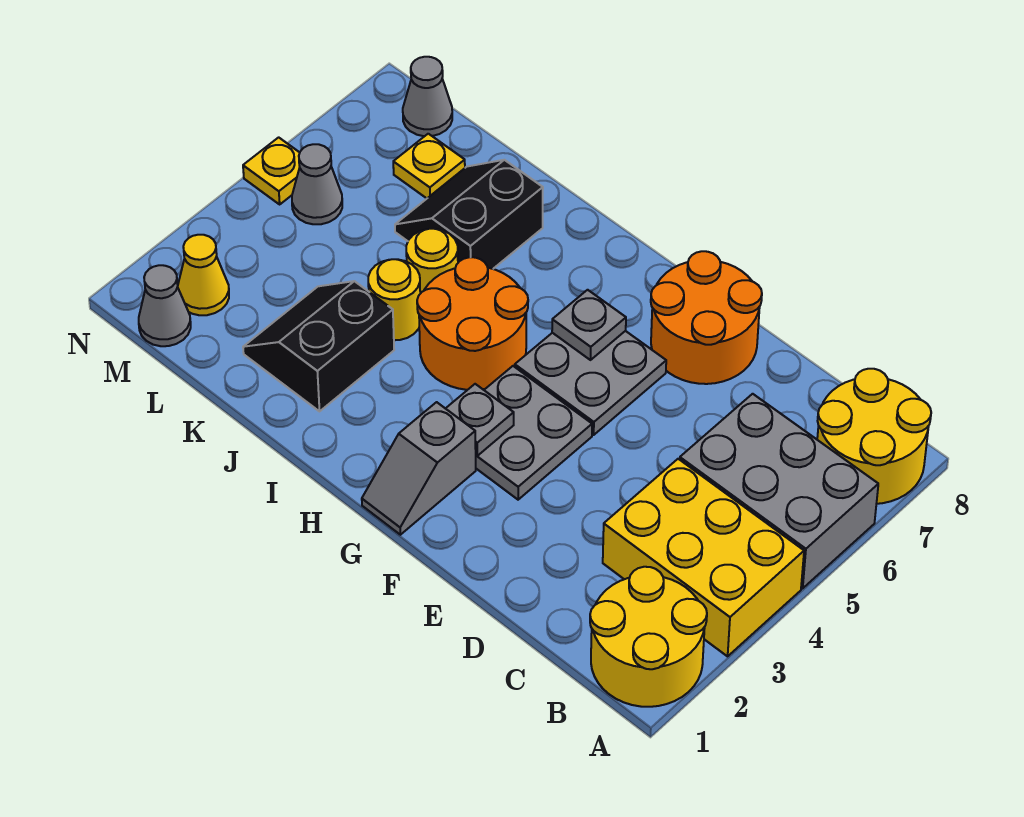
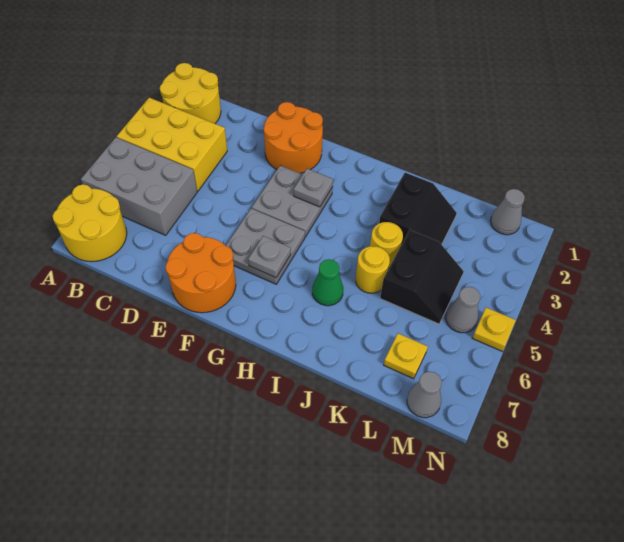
grey slope G1:G2 level 1 top 2 -> none
orange round brick H4:I5 level 1 -> orange round brick E1:F2 level 1
none -> green cone I6 level 1
black slope J6:K7 level 1 top J -> black slope K4:L5 level 1 top K
yellow cone M2 level 1 -> none

